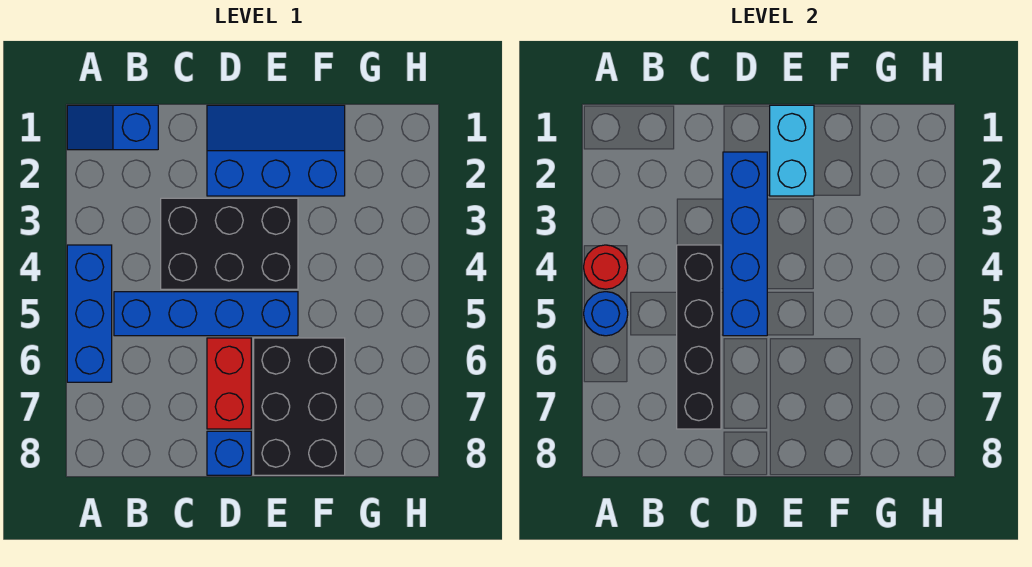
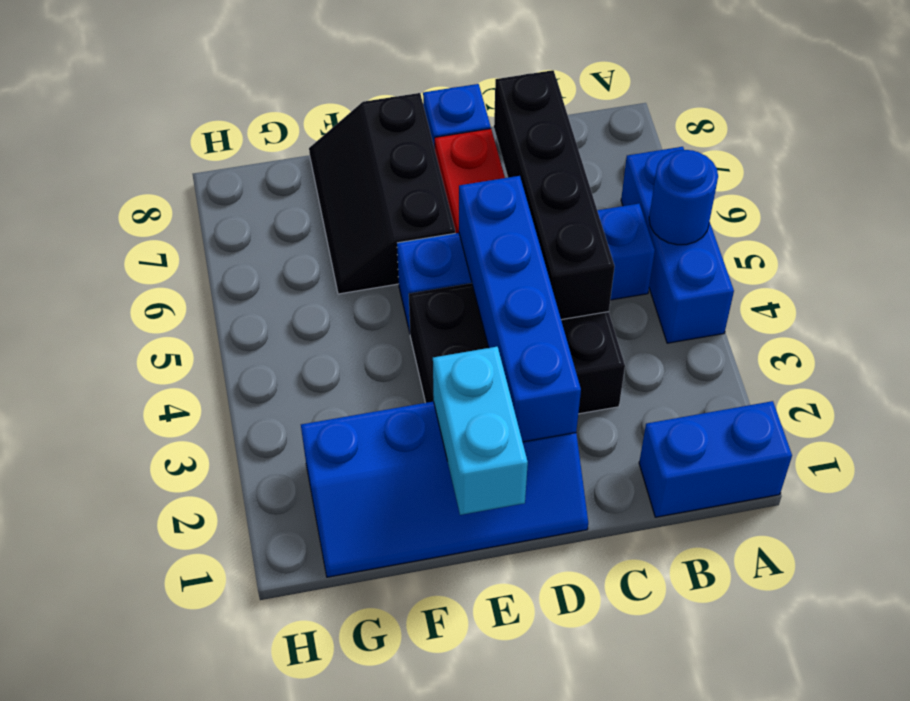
blue slope A1:B1 level 1 top B -> blue brick A1:B1 level 1
red round brick A4 level 2 -> none
blue slope D1:F2 level 1 top 2 -> blue slope D1:G2 level 1 top 2
black brick E6:F8 level 1 -> black slope E6:F8 level 1 top E

